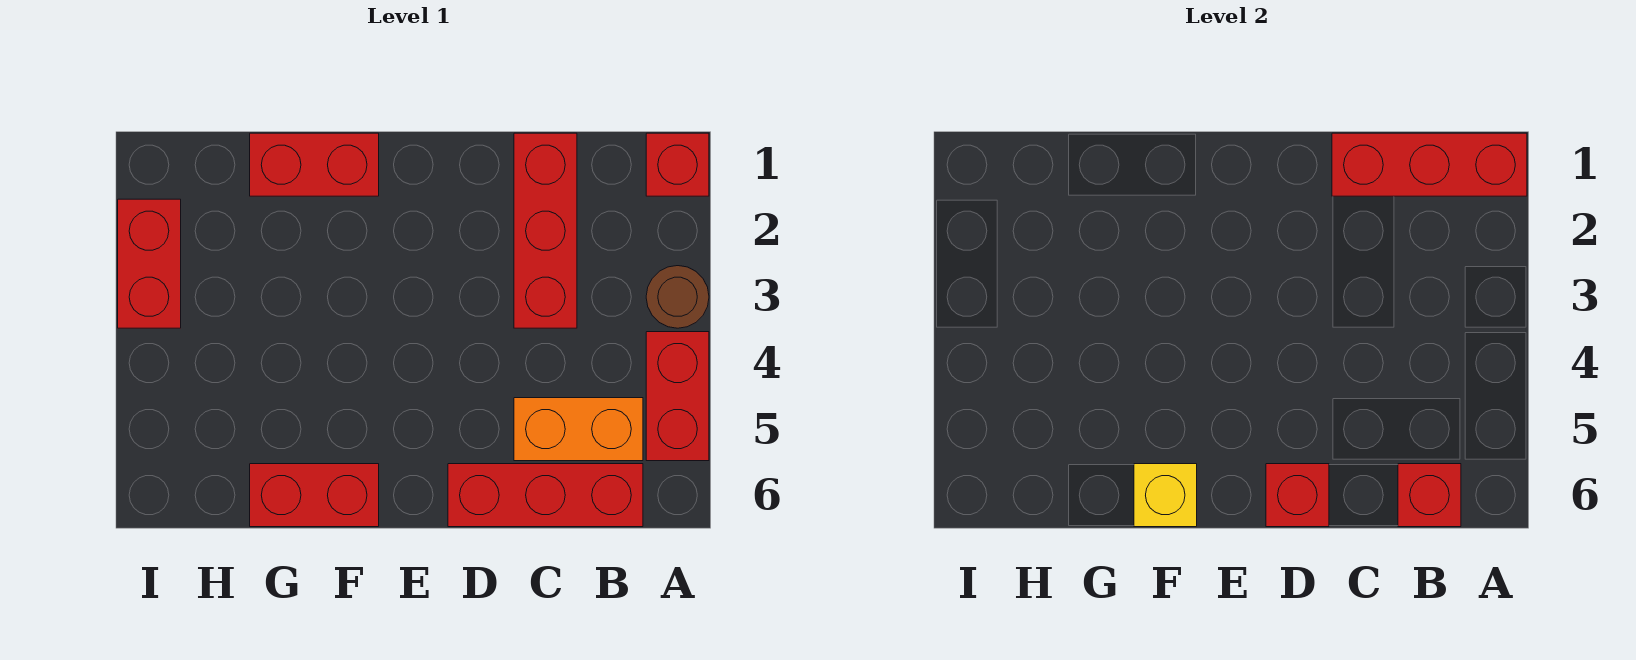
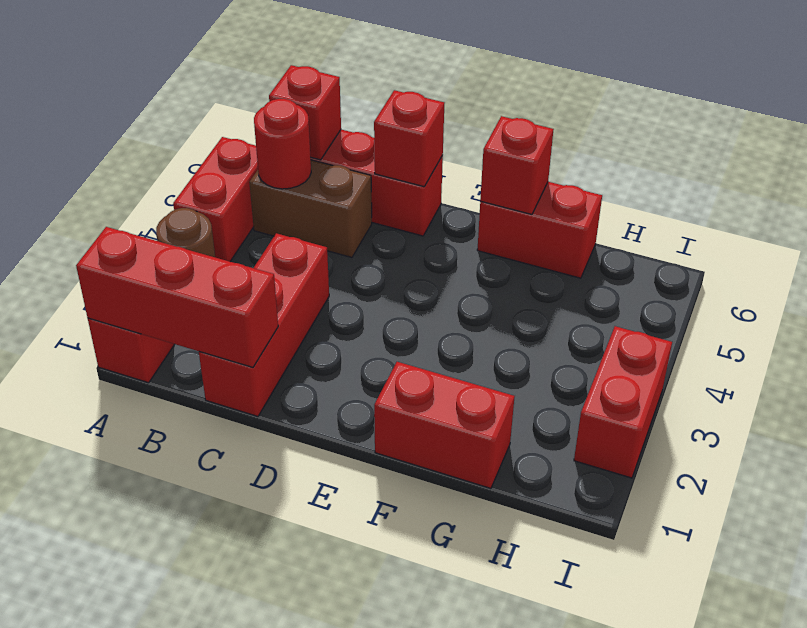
orange brick B5:C5 level 1 -> brown brick B5:C5 level 1
none -> red round brick B5 level 2
yellow brick F6 level 2 -> red brick F6 level 2

